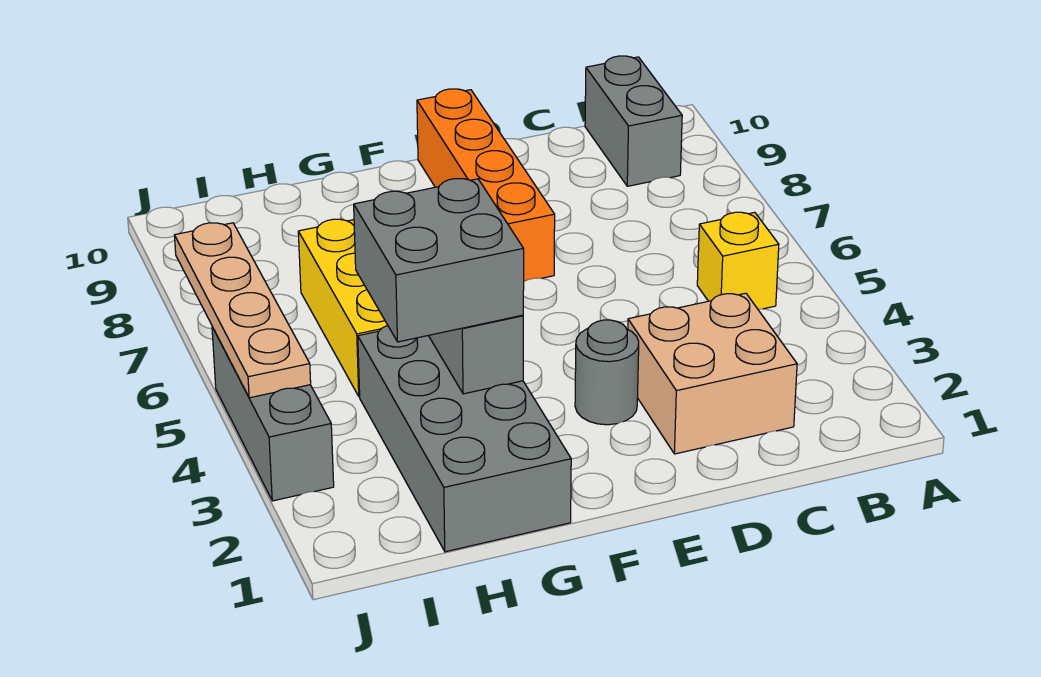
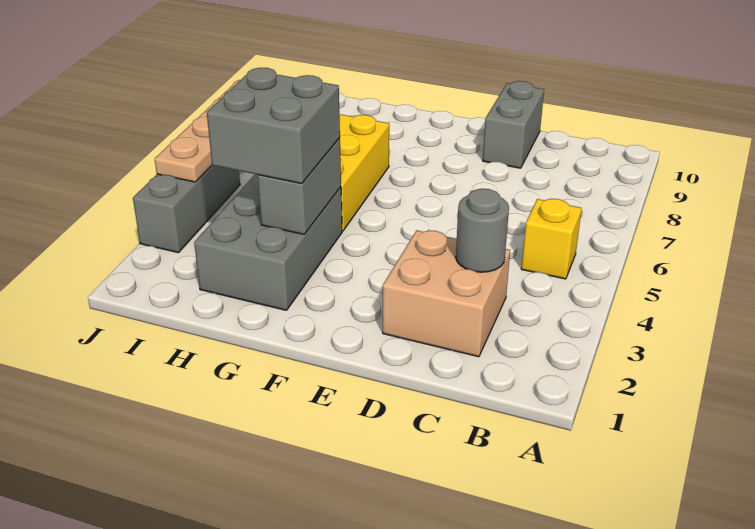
grey brick B9:B10 level 1 -> grey brick D9:D10 level 1
grey round brick E3 level 1 -> grey round brick C3 level 2
orange brick E7:E10 level 1 -> none
grey brick G1:H4 level 1 -> grey brick G2:H4 level 1

